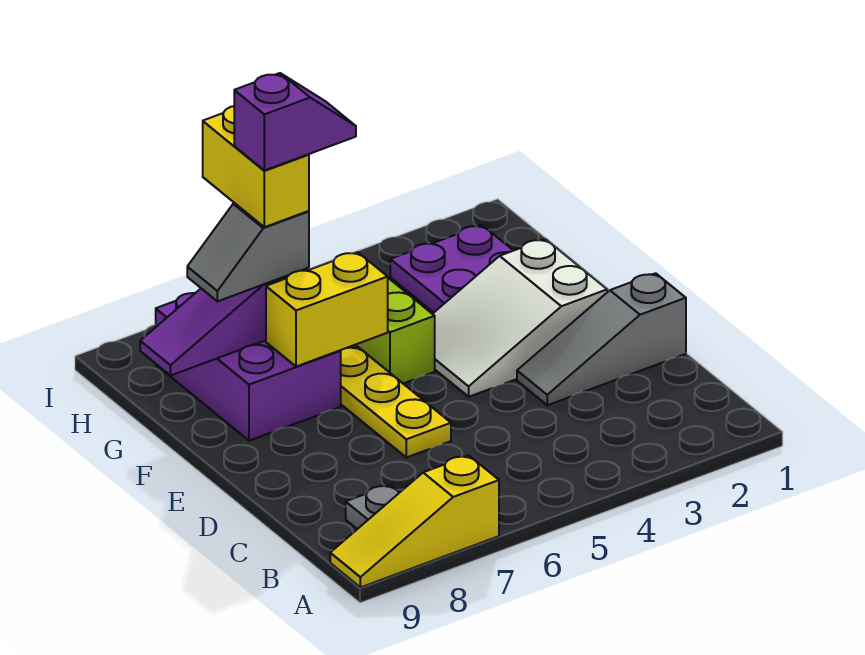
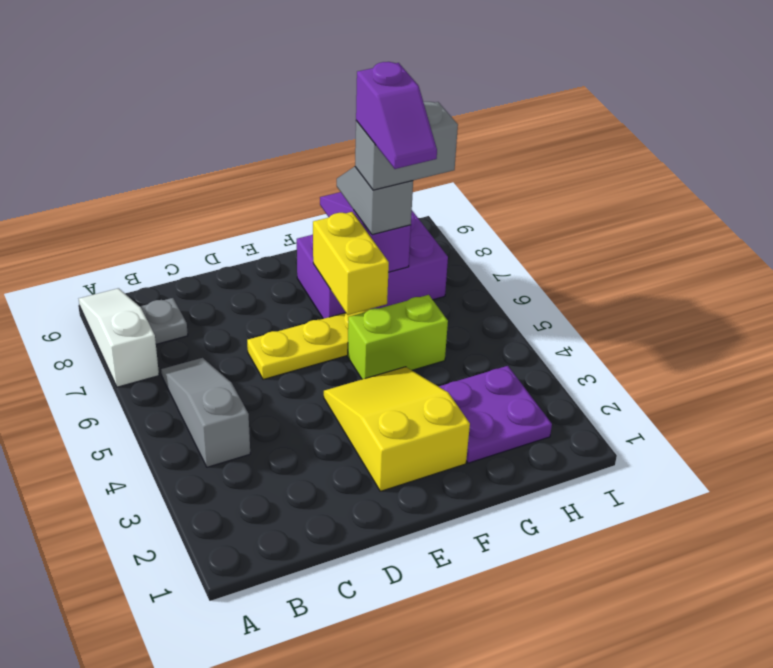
yellow slope A7:A9 level 1 top 7 -> white slope A7:A9 level 1 top 7
grey slope D1:D3 level 1 top 1 -> grey slope B4:B6 level 1 top 4
white slope E2:F4 level 1 top 2 -> yellow slope E2:F4 level 1 top 2
yellow brick G7:H7 level 4 -> grey brick G7:H7 level 4

